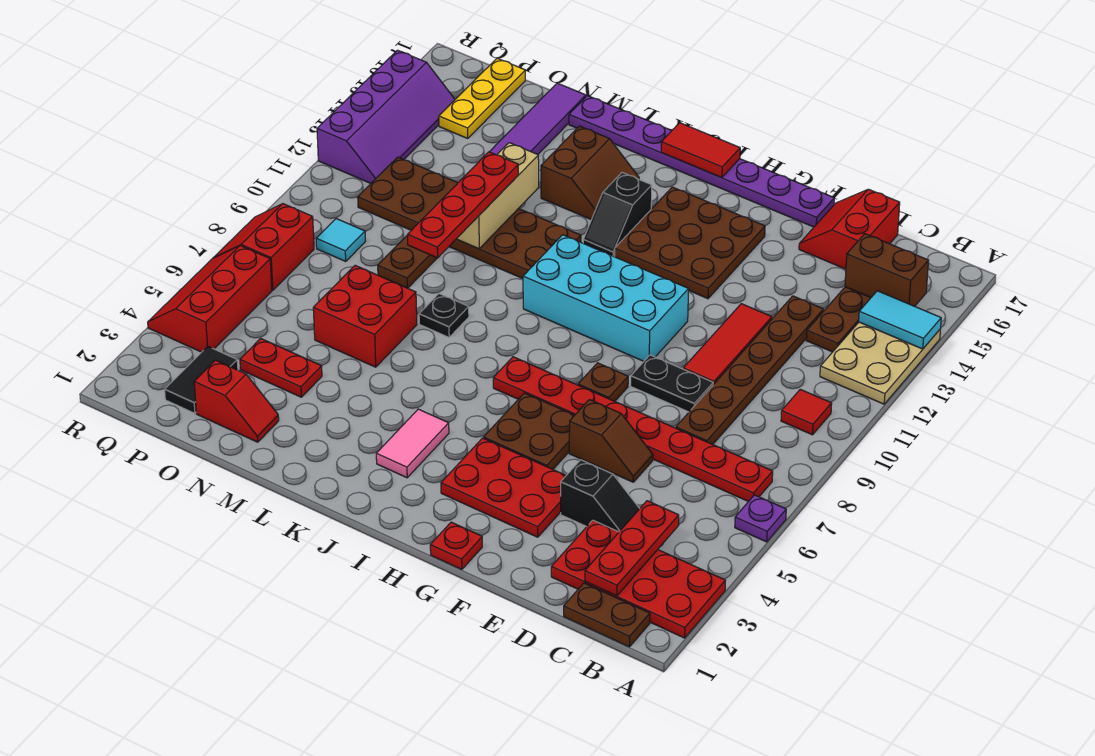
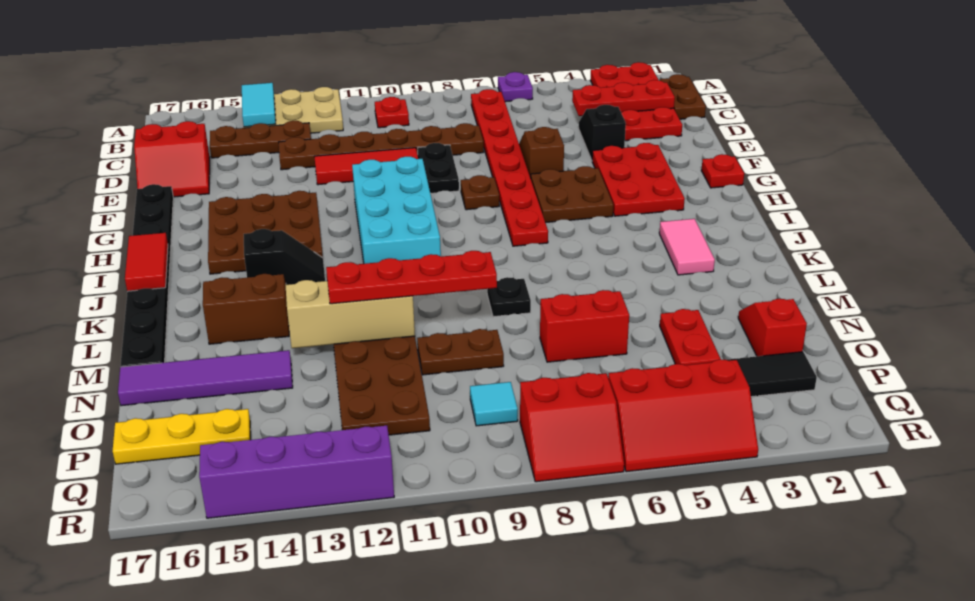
red tile B10 level 1 -> red plate B10 level 1
brown brick B15:C15 level 2 -> none
purple plate F17:M17 level 1 -> black plate F17:M17 level 1
pink tile J3:J4 level 1 -> pink tile J3:K3 level 1
red brick M6:N7 level 1 -> red brick N6:N7 level 1

